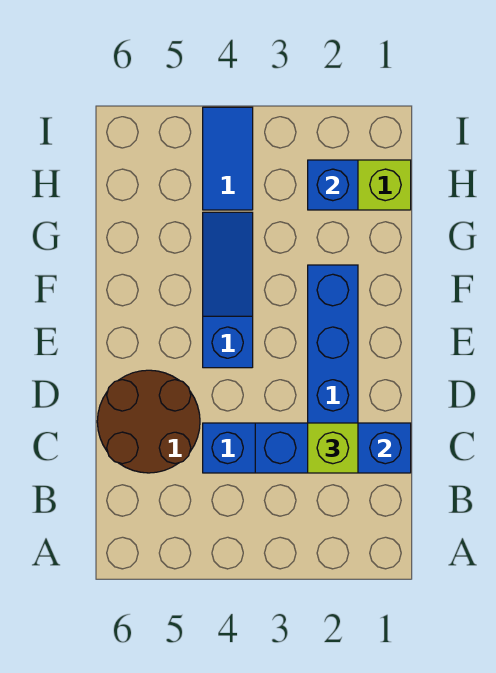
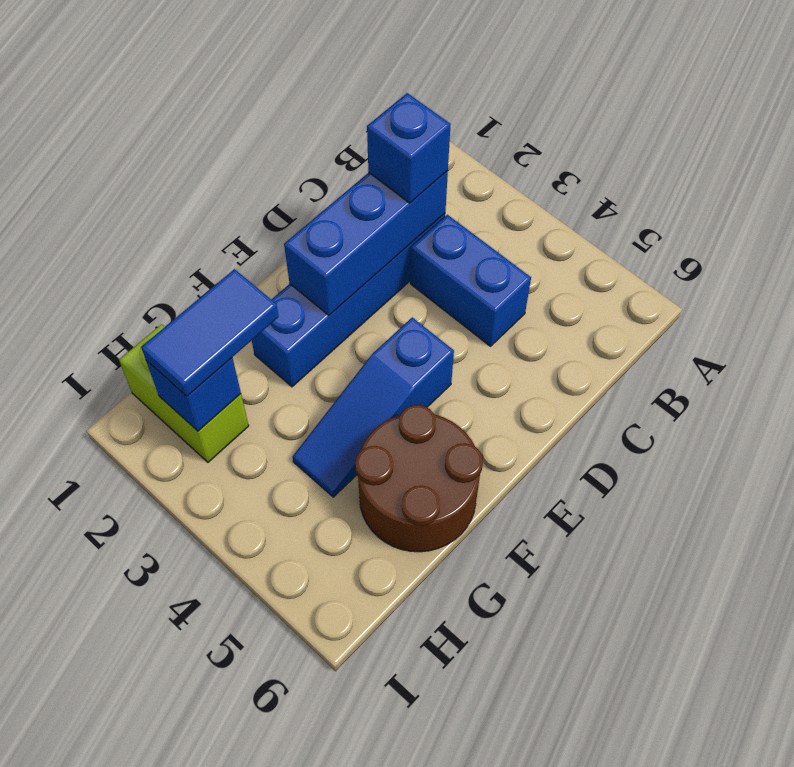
blue brick C1:C3 level 2 -> blue brick C2:E2 level 2
lime brick C2 level 3 -> blue brick C2 level 3
brown round brick C5:D6 level 1 -> brown round brick F5:G6 level 1
blue tile H4:I4 level 1 -> blue tile G2:H2 level 3

